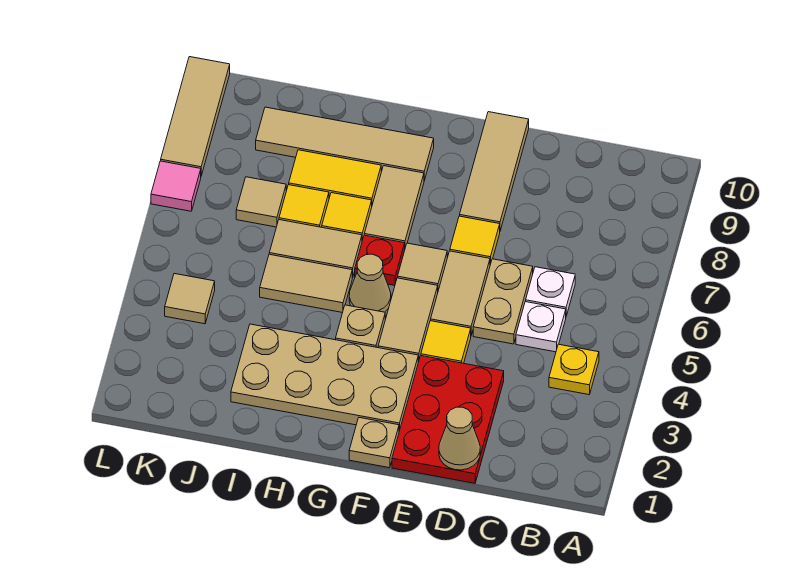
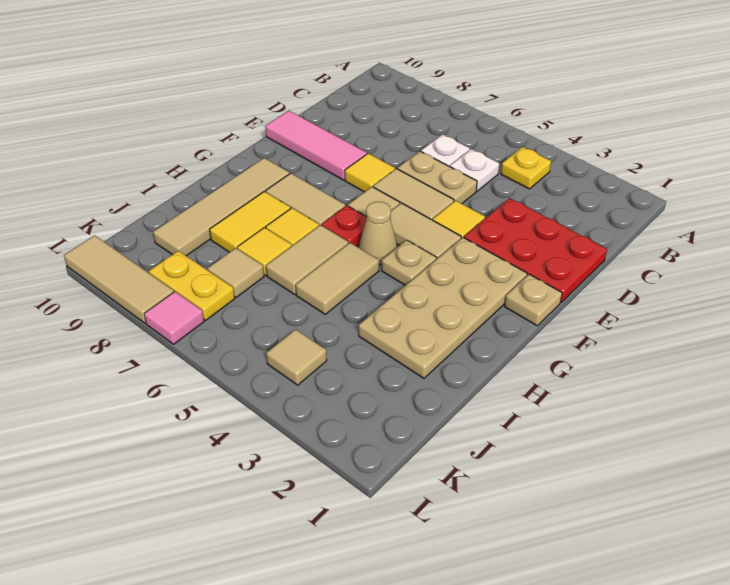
tan cone D1 level 2 -> none
tan tile E8:E10 level 1 -> pink tile E8:E10 level 1
none -> yellow plate K7:K8 level 1

